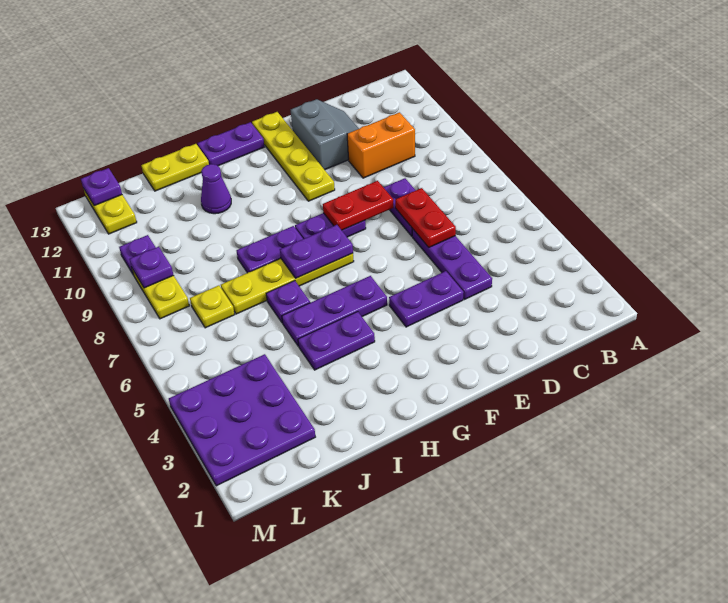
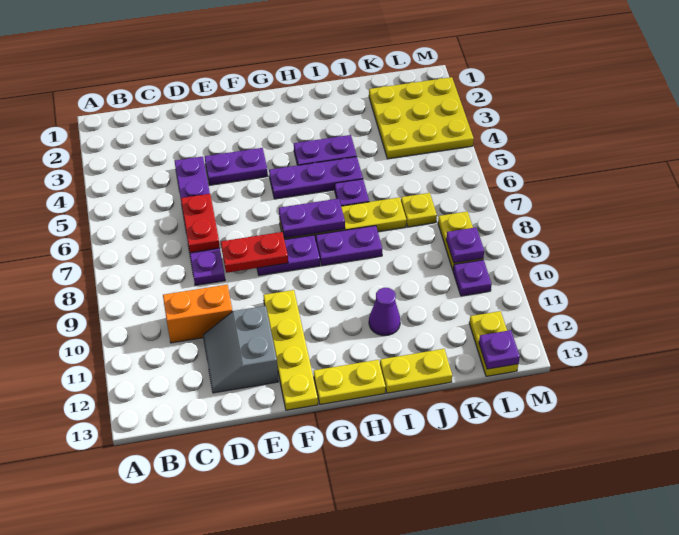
purple plate G13:H13 level 1 -> yellow plate G13:H13 level 1
purple plate K2:M4 level 1 -> yellow plate K2:M4 level 1

